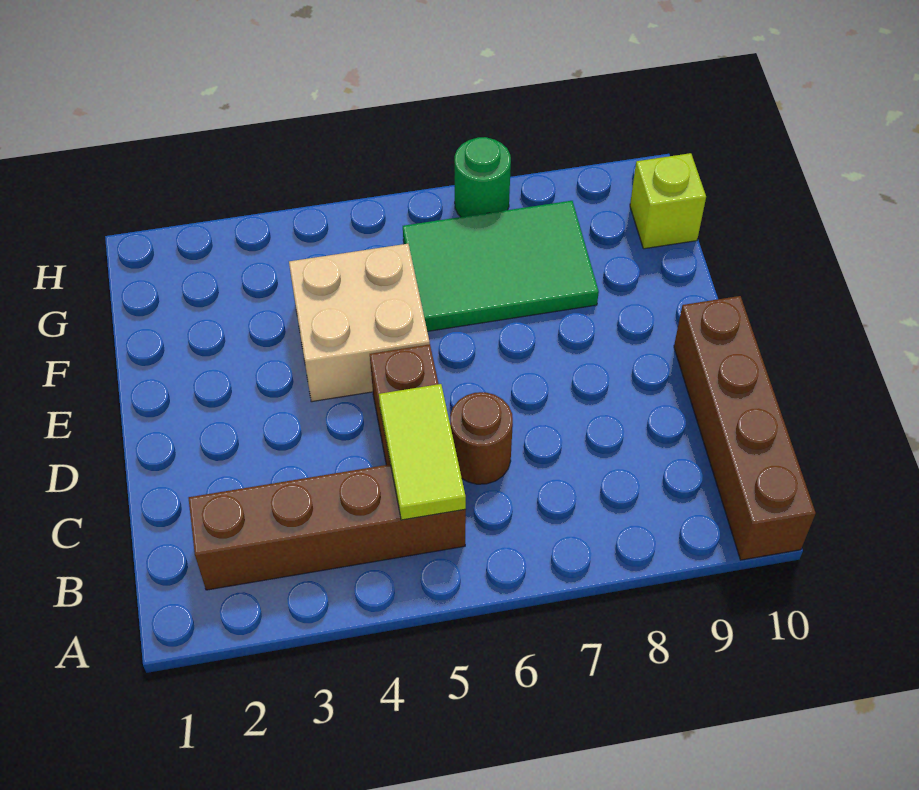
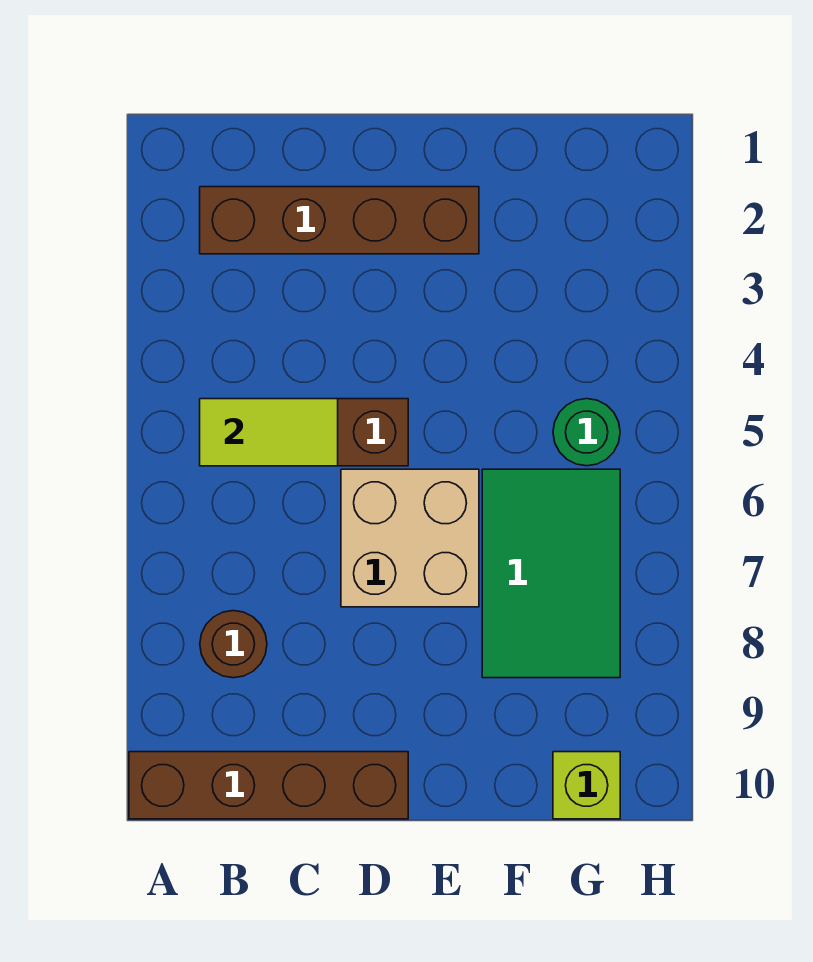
brown brick B2:B5 level 1 -> brown brick B2:E2 level 1
brown round brick C6 level 1 -> brown round brick B8 level 1
tan brick E4:F5 level 1 -> tan brick D6:E7 level 1
green round brick H7 level 1 -> green round brick G5 level 1

